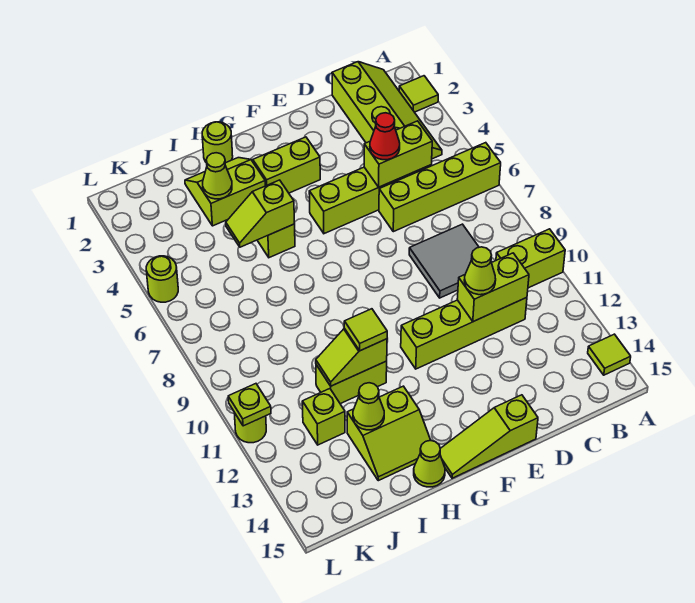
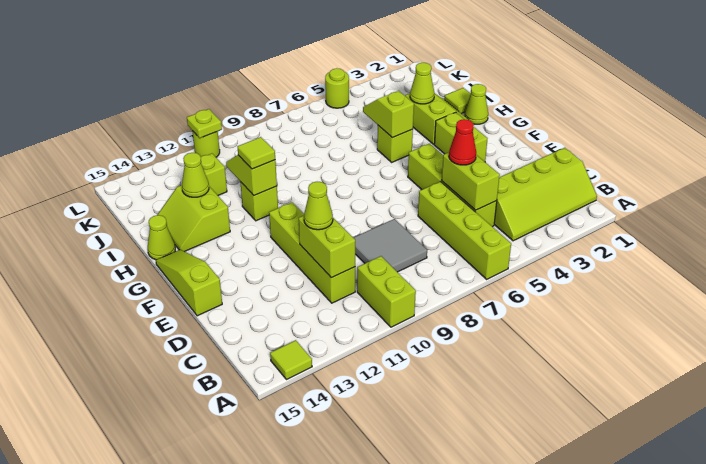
lime tile A2 level 1 -> lime tile I1 level 1
lime round brick H1 level 1 -> lime cone H1 level 1
lime brick H11:I11 level 1 -> lime brick H11 level 1

